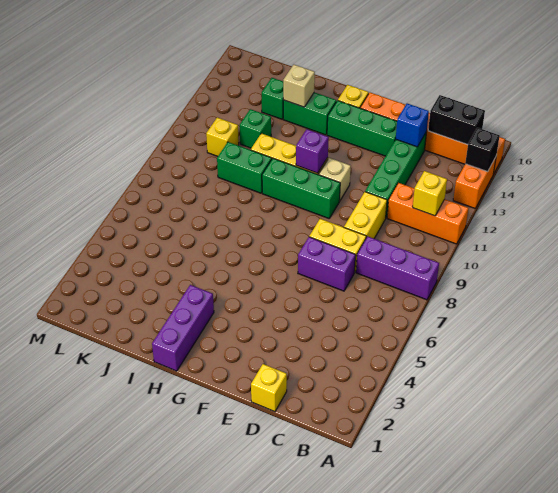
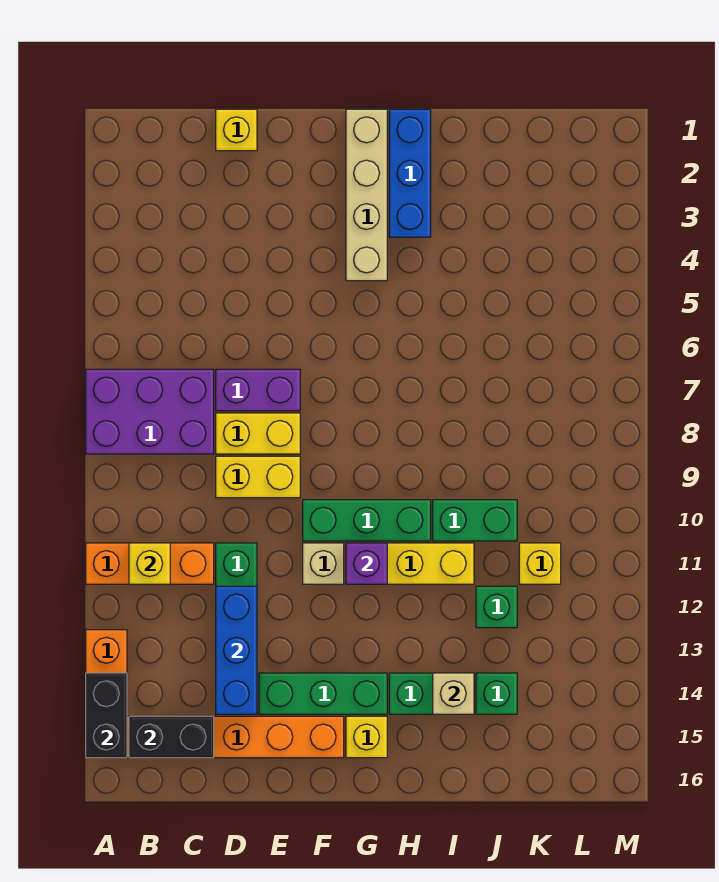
purple brick A8:C8 level 1 -> purple brick A7:C8 level 1
black brick A14 level 2 -> black brick A14:A15 level 2
yellow brick D9:D10 level 1 -> yellow brick D9:E9 level 1
blue brick D14 level 2 -> blue brick D12:D14 level 2
none -> tan brick G1:G4 level 1
purple brick H1:H3 level 1 -> blue brick H1:H3 level 1

